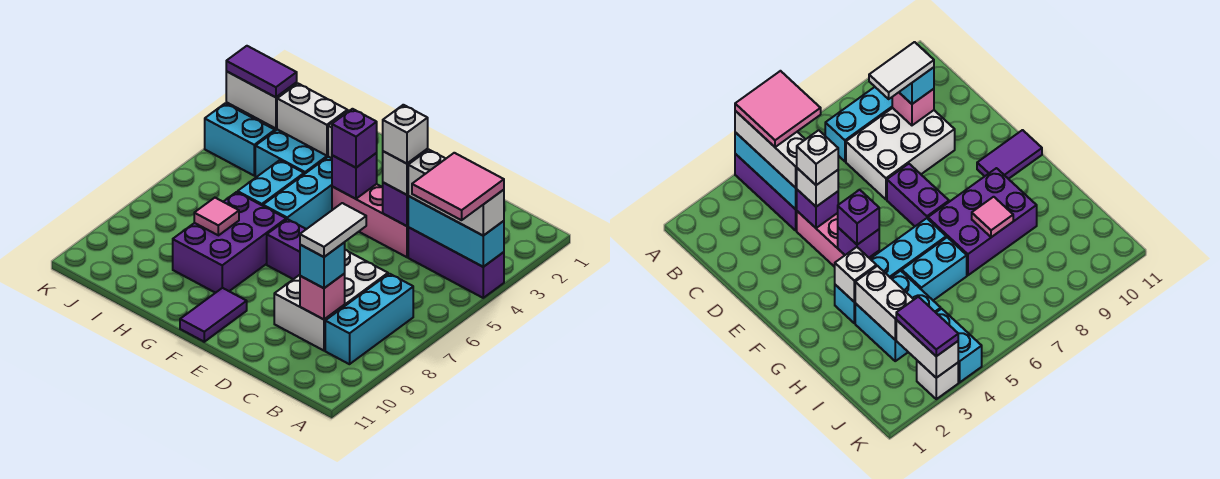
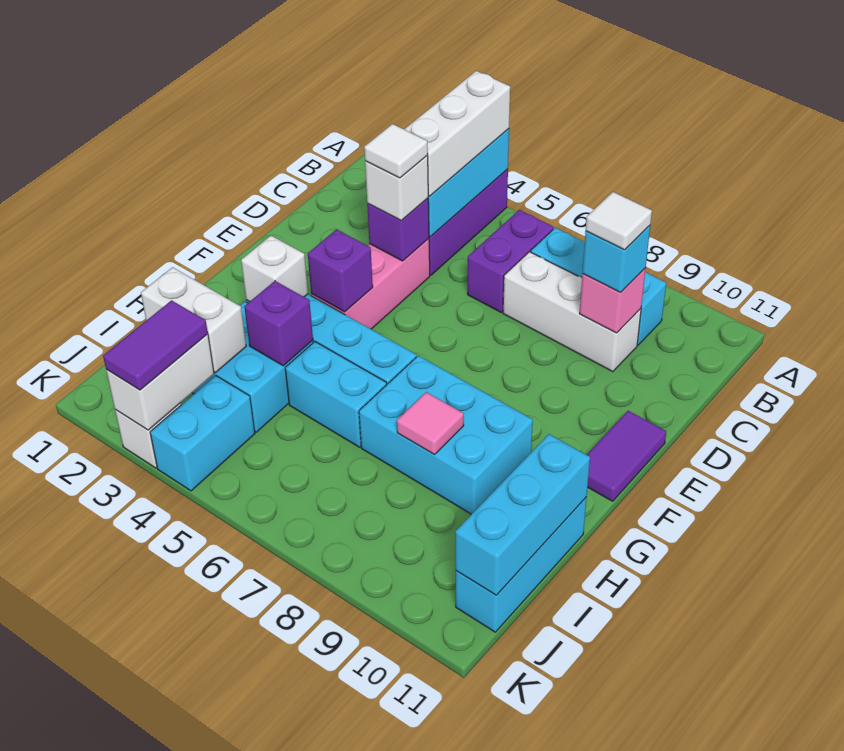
pink tile A4:B5 level 4 -> none
white brick C7:D9 level 1 -> white brick C7:C9 level 1
white tile C8:C9 level 4 -> white tile C9 level 4
white brick D4 level 4 -> white tile D4 level 4
purple brick E7:F7 level 1 -> purple brick B6:C6 level 1
purple brick F4 level 3 -> purple brick H4 level 2
purple tile F10:F11 level 1 -> purple tile E11:F11 level 1
purple brick G7:H9 level 1 -> cyan brick G7:H9 level 1
white brick H3:I3 level 2 -> white brick I2:I3 level 2
none -> cyan brick H11:J11 level 1
none -> cyan brick H11:J11 level 2

